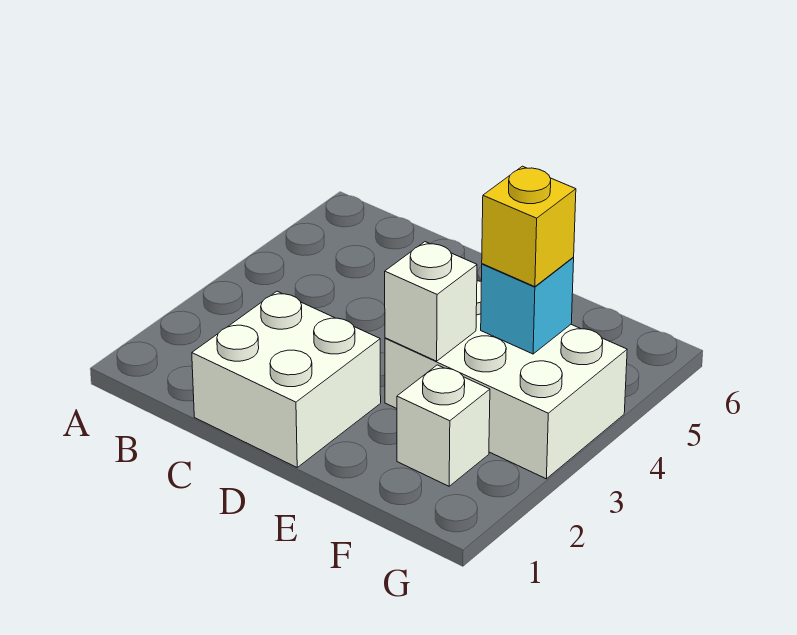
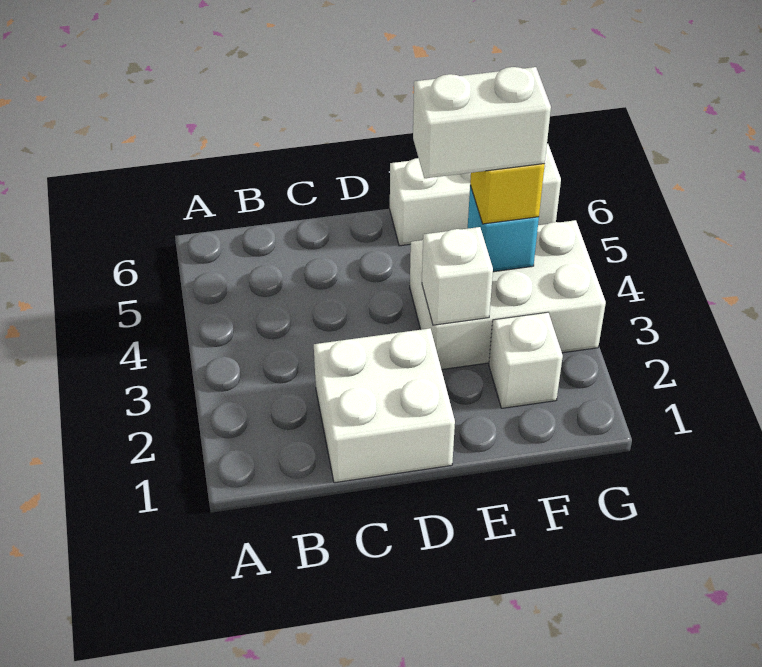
none -> white brick E4:F4 level 4
none -> white brick E6:G6 level 1

